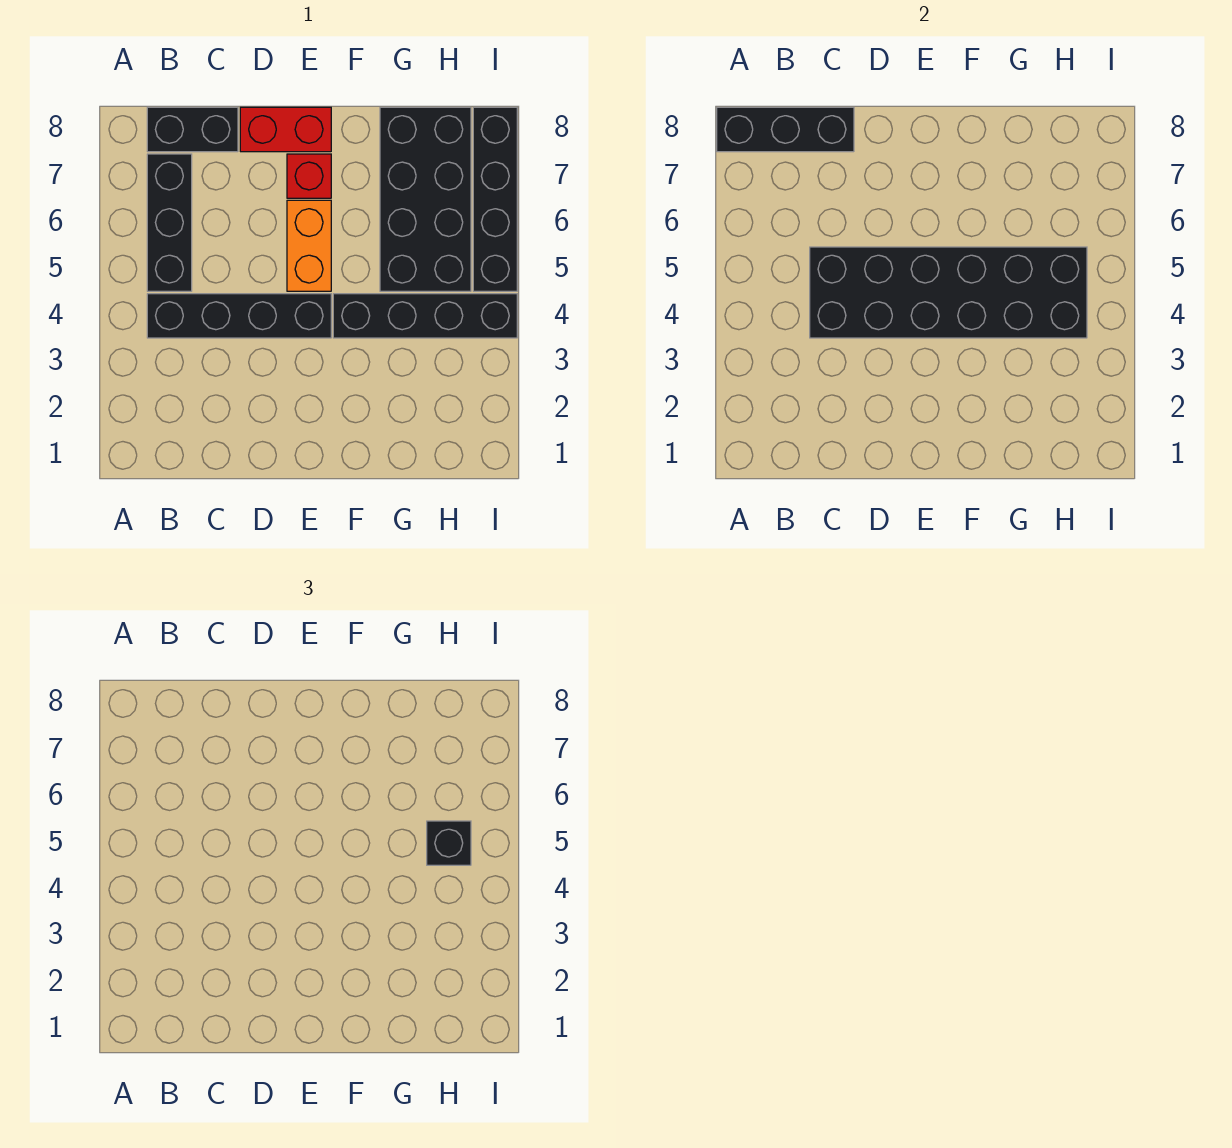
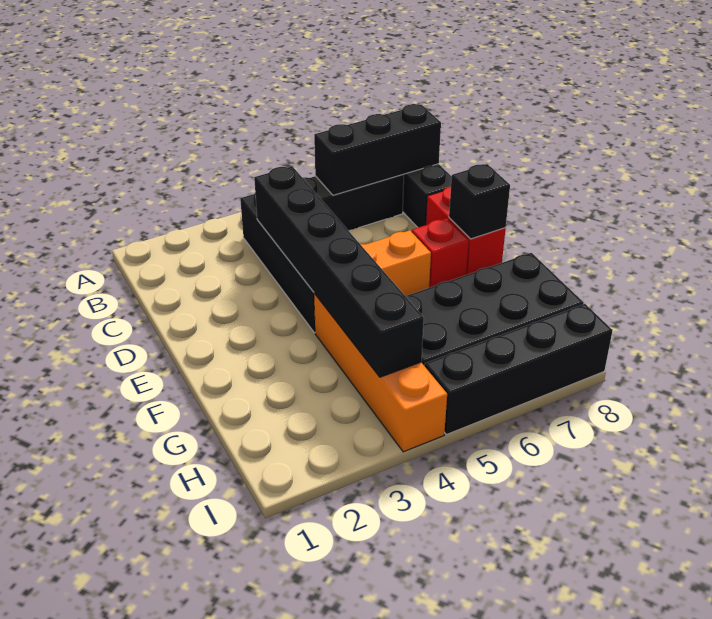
black brick A8:C8 level 2 -> black brick B6:B8 level 2
black brick C4:H5 level 2 -> black brick C4:H4 level 2
black brick F4:I4 level 1 -> orange brick F4:I4 level 1
black brick H5 level 3 -> black brick E8 level 2

